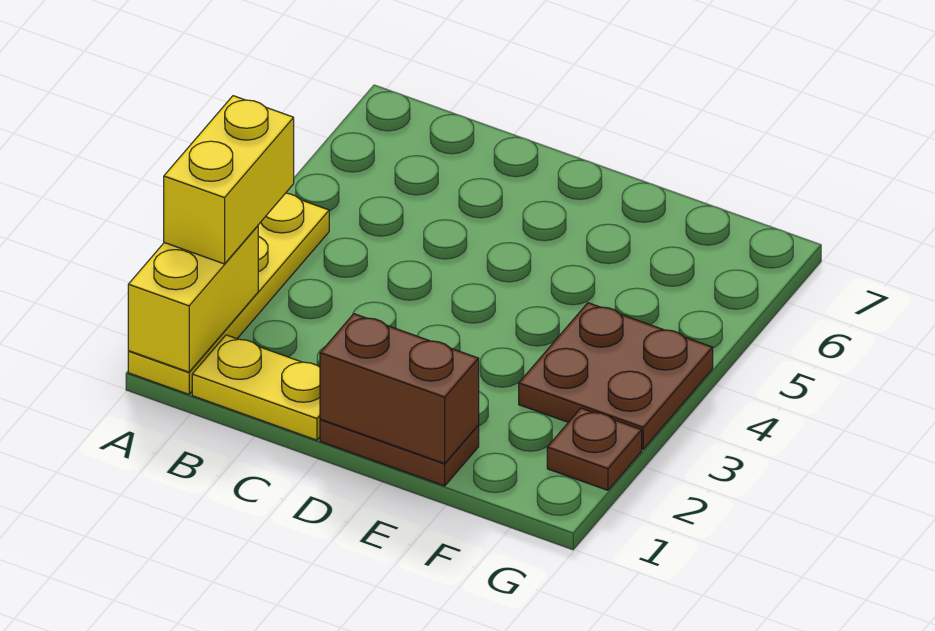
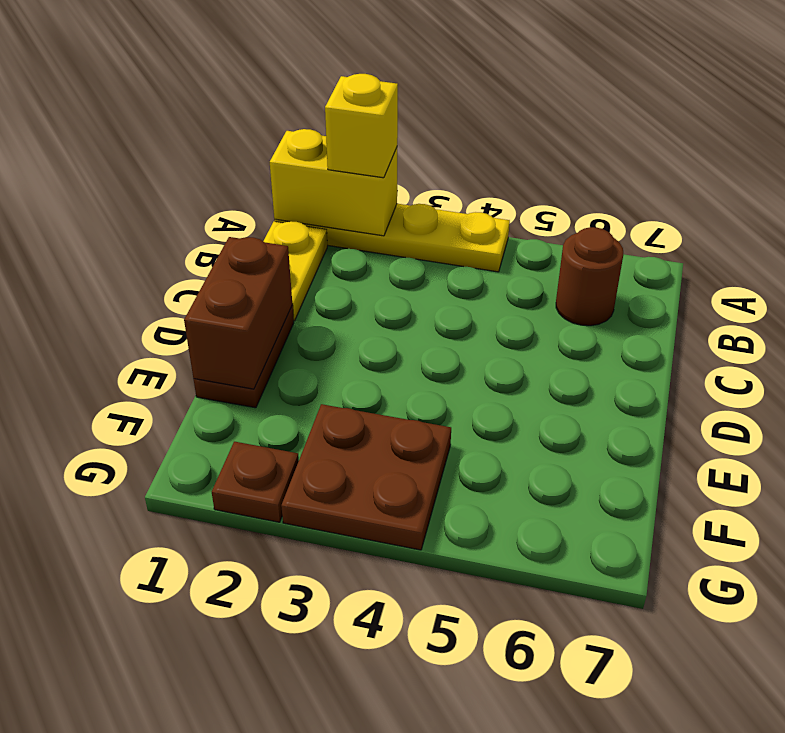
yellow brick A2:A3 level 3 -> yellow brick A2 level 3
none -> brown round brick B6 level 1

